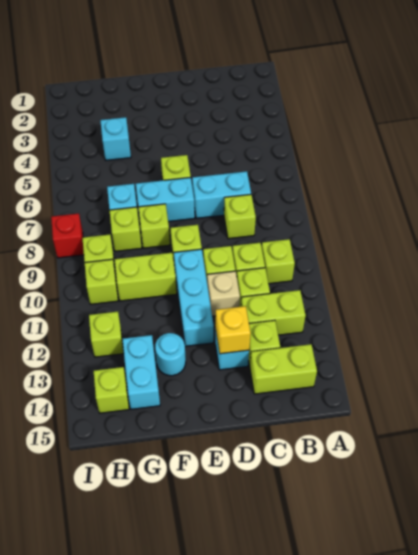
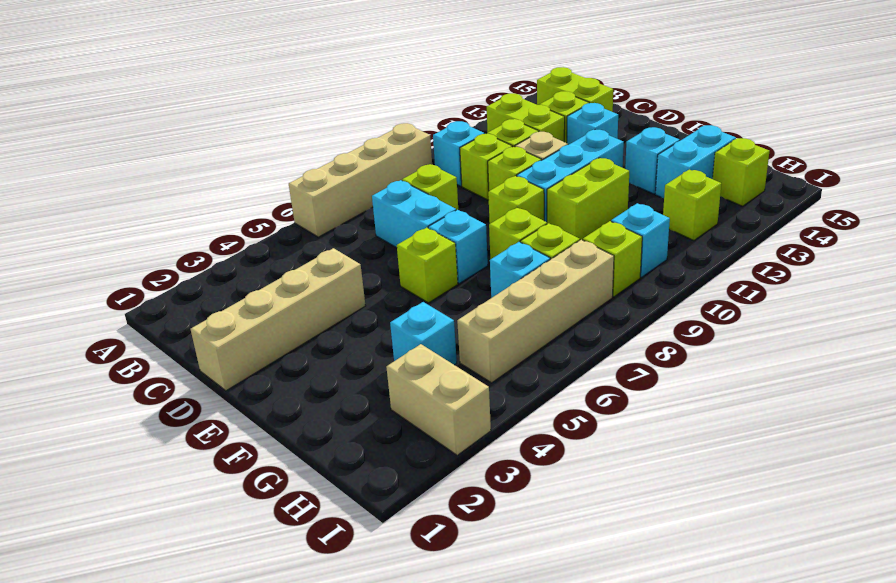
none -> tan brick A6:A9 level 1
lime brick B10 level 1 -> cyan brick B10 level 1
none -> tan brick D1:D4 level 1
yellow brick D13 level 2 -> none
cyan brick E7:F7 level 1 -> cyan brick E7 level 1
lime brick F10:G10 level 1 -> lime brick F10:F11 level 1
cyan round brick F13 level 1 -> cyan brick F13 level 1
none -> tan brick H3:I3 level 1
none -> tan brick H5:H8 level 1
lime brick H10 level 1 -> cyan brick H10 level 1
red brick I8 level 1 -> none

